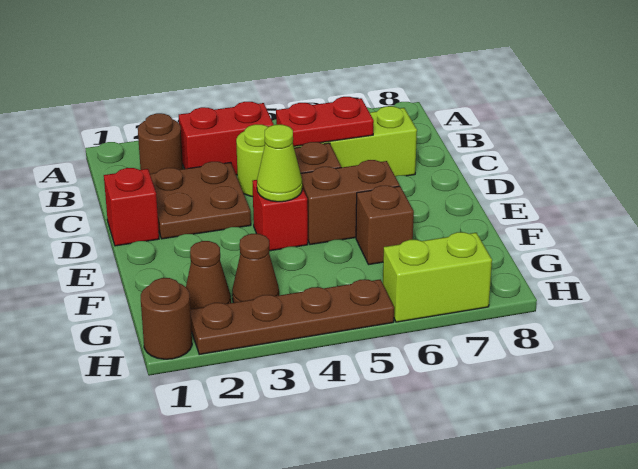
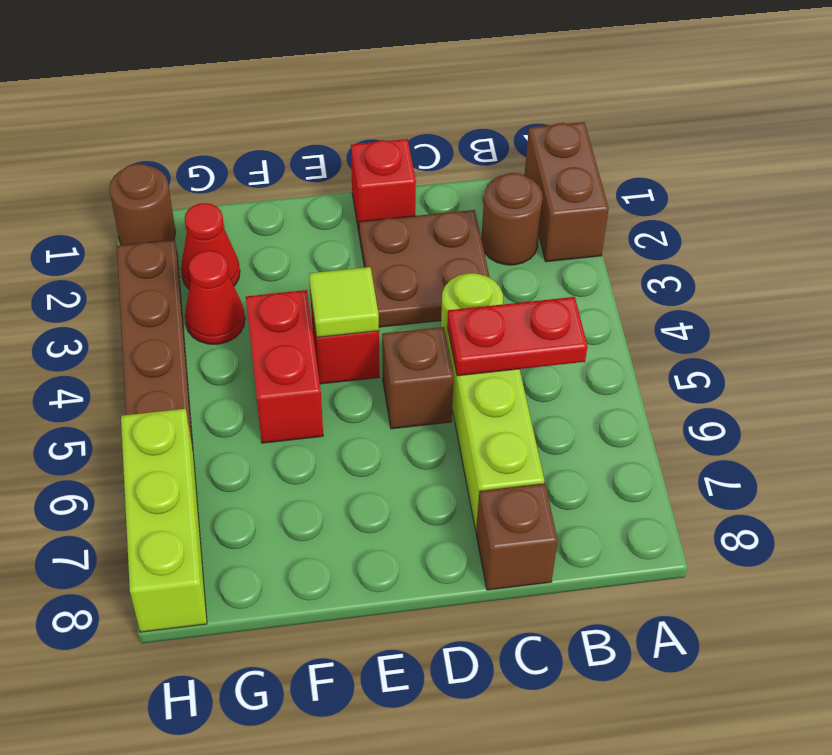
red brick B3:B4 level 1 -> red brick F4:F5 level 1
red plate C5:C6 level 2 -> red plate B5:C5 level 2
lime cone E4 level 2 -> lime tile E4 level 2
brown brick E5:E6 level 1 -> brown brick A1:A2 level 1
brown brick F6 level 1 -> brown brick C8 level 1
brown cone G2 level 1 -> red cone G2 level 1
brown cone G3 level 1 -> red cone G3 level 1
lime brick H6:H7 level 1 -> lime brick H6:H8 level 1

